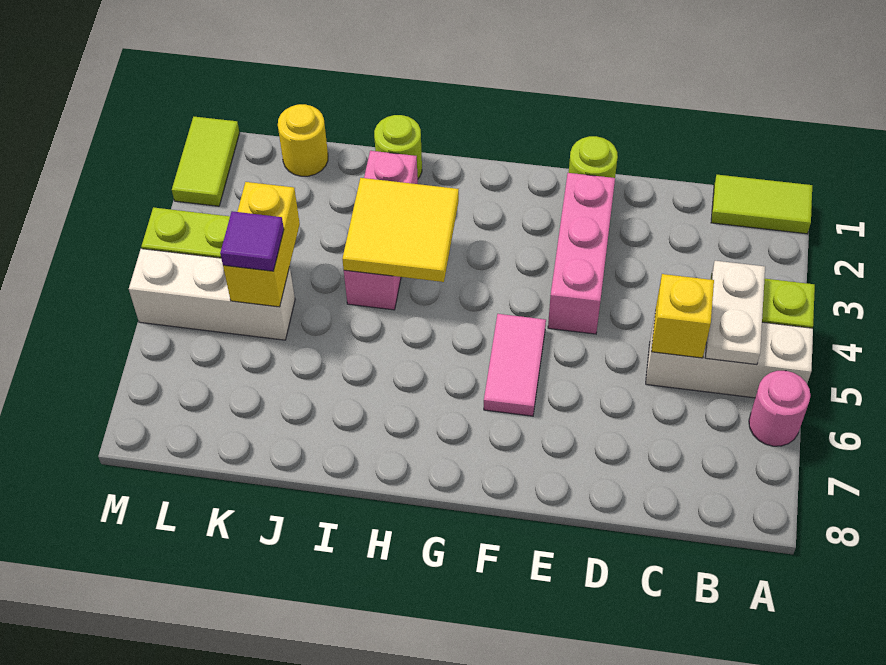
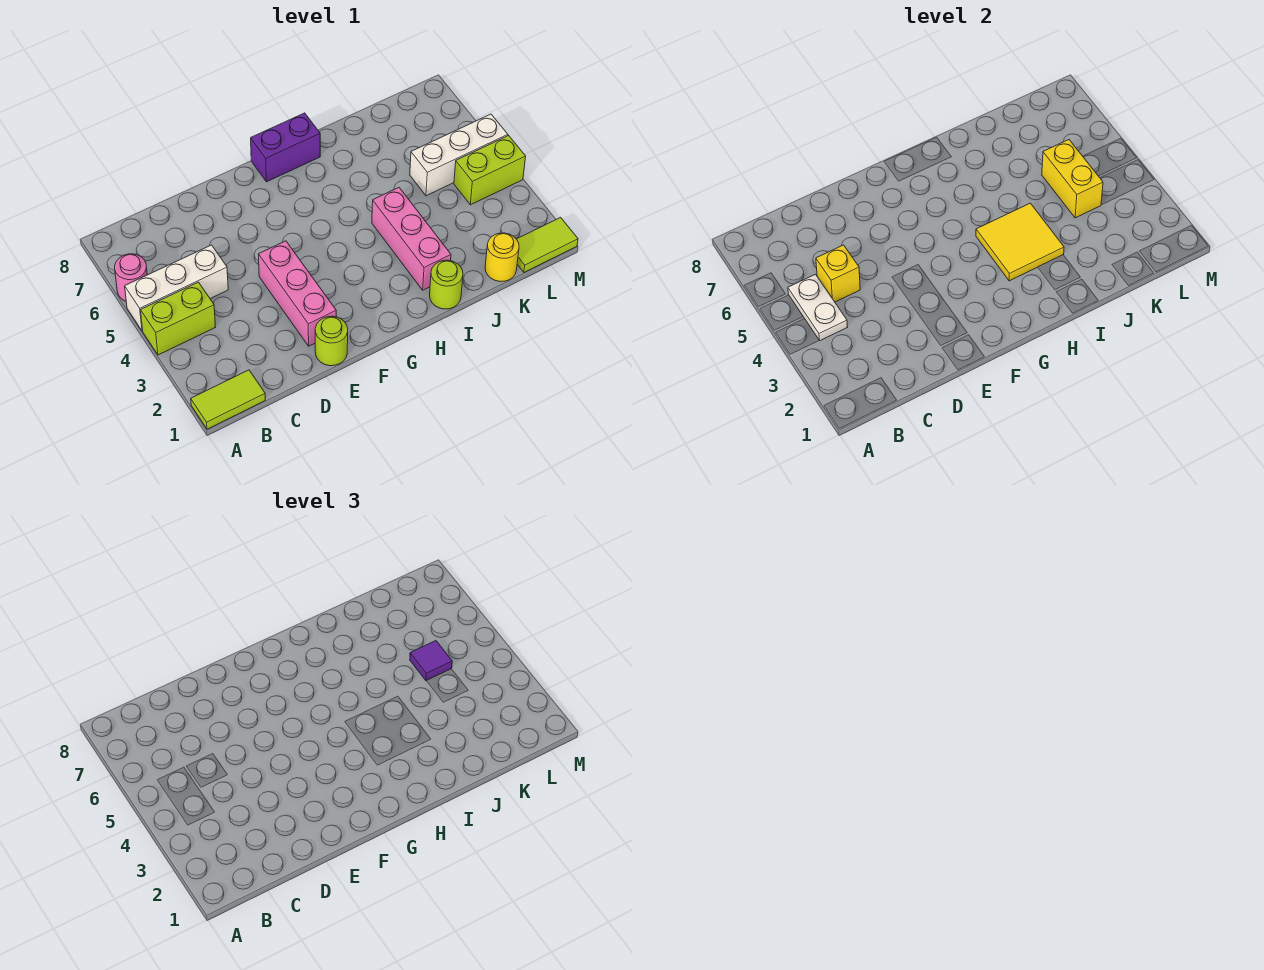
pink tile F5:F6 level 1 -> none
none -> purple brick G8:H8 level 1
lime tile M1:M2 level 1 -> lime tile L1:M1 level 1

